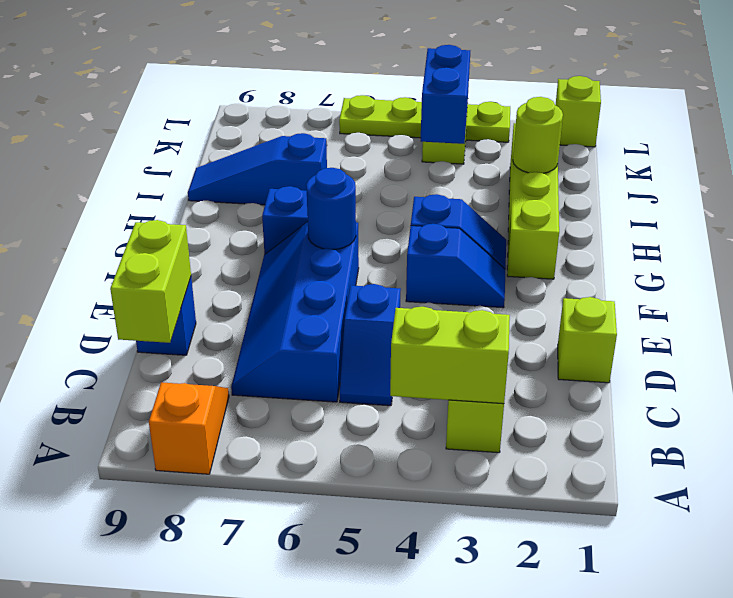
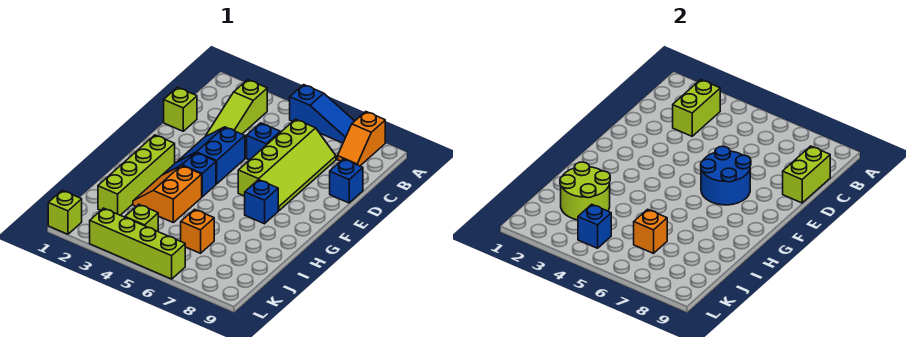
lime brick B3:B4 level 2 -> lime brick B3:C3 level 2
blue slope C6:F7 level 1 top 6 -> lime slope C6:F7 level 1 top 6
blue slope F3:F4 level 1 top 4 -> blue slope E3:F4 level 1 top 4
blue round brick F6 level 2 -> blue round brick E6:F7 level 2
none -> orange slope H3:I4 level 1 top 4
lime round brick I2 level 2 -> lime round brick I2:J3 level 2
blue slope I7:I9 level 1 top 7 -> blue slope A5:A7 level 1 top 5
blue brick J4:K4 level 2 -> blue brick K4 level 2
none -> orange brick J6 level 1
none -> orange brick J6 level 2
lime plate L3:L6 level 1 -> lime brick L3:L6 level 1

